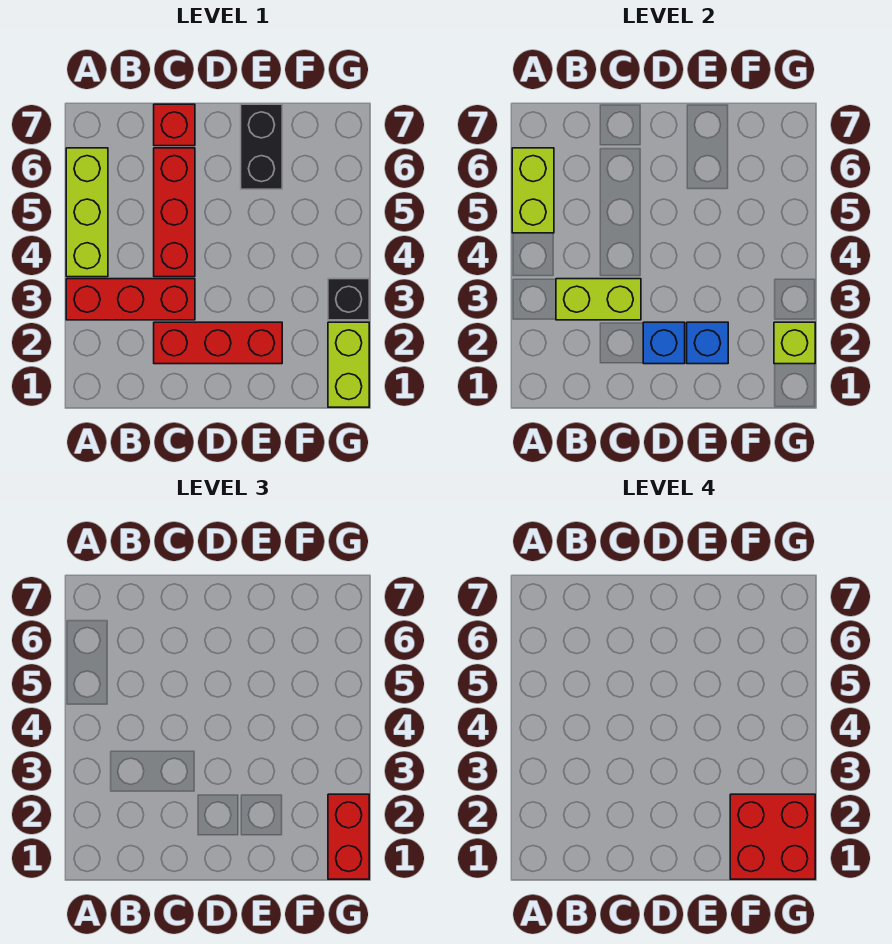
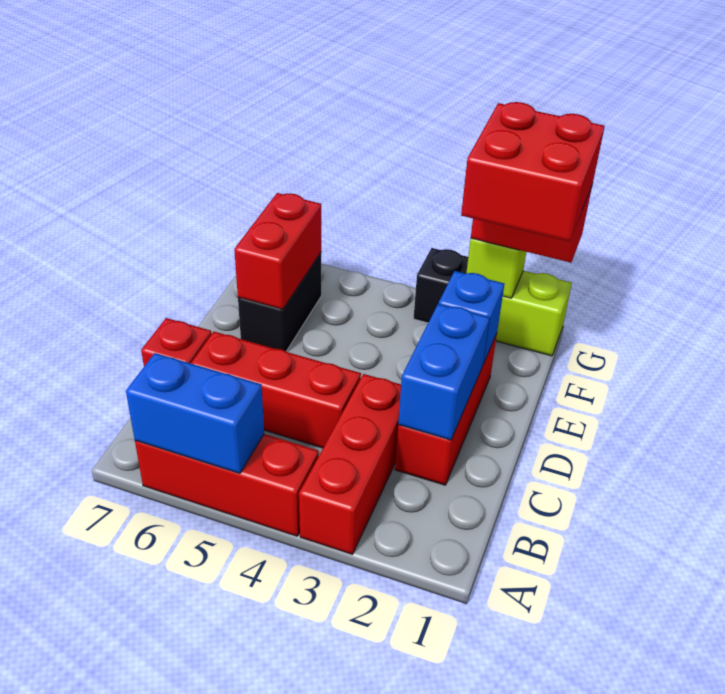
lime brick A4:A6 level 1 -> red brick A4:A6 level 1
lime brick A5:A6 level 2 -> blue brick A5:A6 level 2
lime brick B3:C3 level 2 -> none
blue brick D2 level 2 -> blue brick C2:D2 level 2
black brick E6:E7 level 1 -> black brick E6:F6 level 1
none -> red brick E6:F6 level 2

